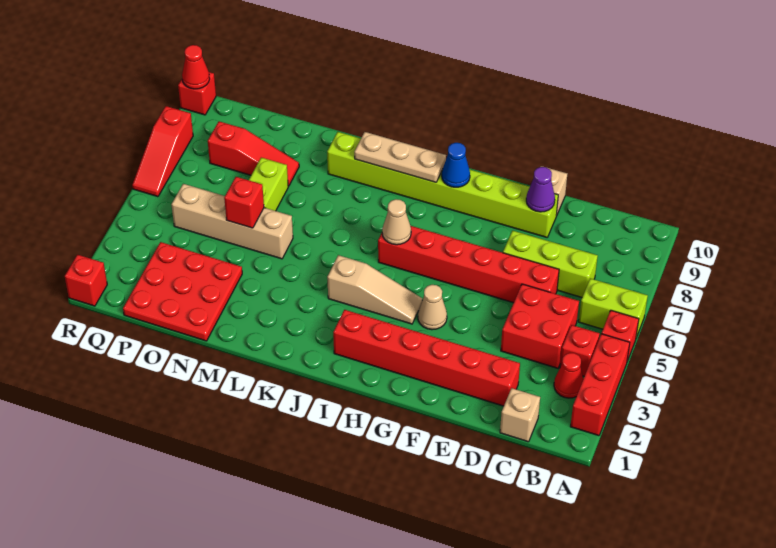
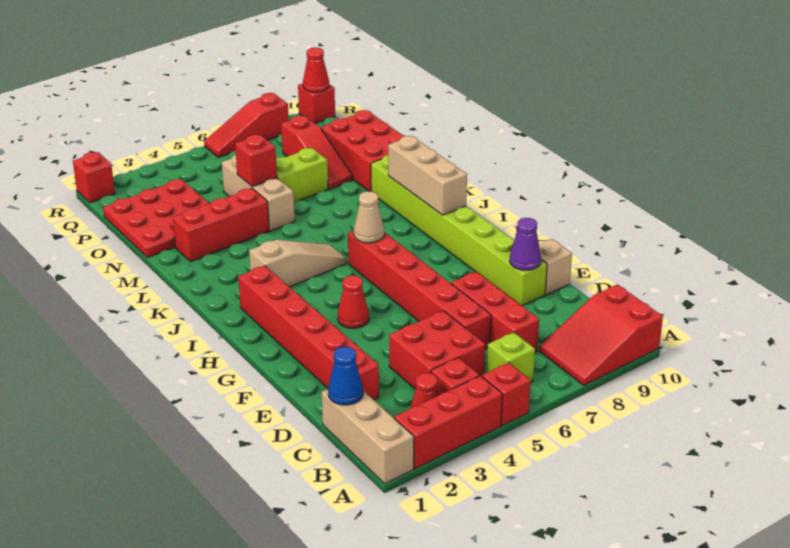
lime brick A6:B6 level 1 -> lime brick B6 level 1
none -> red slope A8:B10 level 1 top 10
tan brick C1 level 1 -> tan brick A1:C1 level 1
lime brick C7:E7 level 1 -> red brick C7:E7 level 1
tan cone G4 level 1 -> red cone G4 level 1
tan slope H4:J4 level 1 top J -> tan slope J3:J5 level 1 top 3
blue cone H9 level 2 -> blue cone C1 level 2
tan plate I9:K9 level 2 -> tan brick I9:K9 level 2
none -> red brick M2:M4 level 1
tan brick M5:P5 level 1 -> tan brick M5:O5 level 1
none -> red brick M9:O10 level 1

